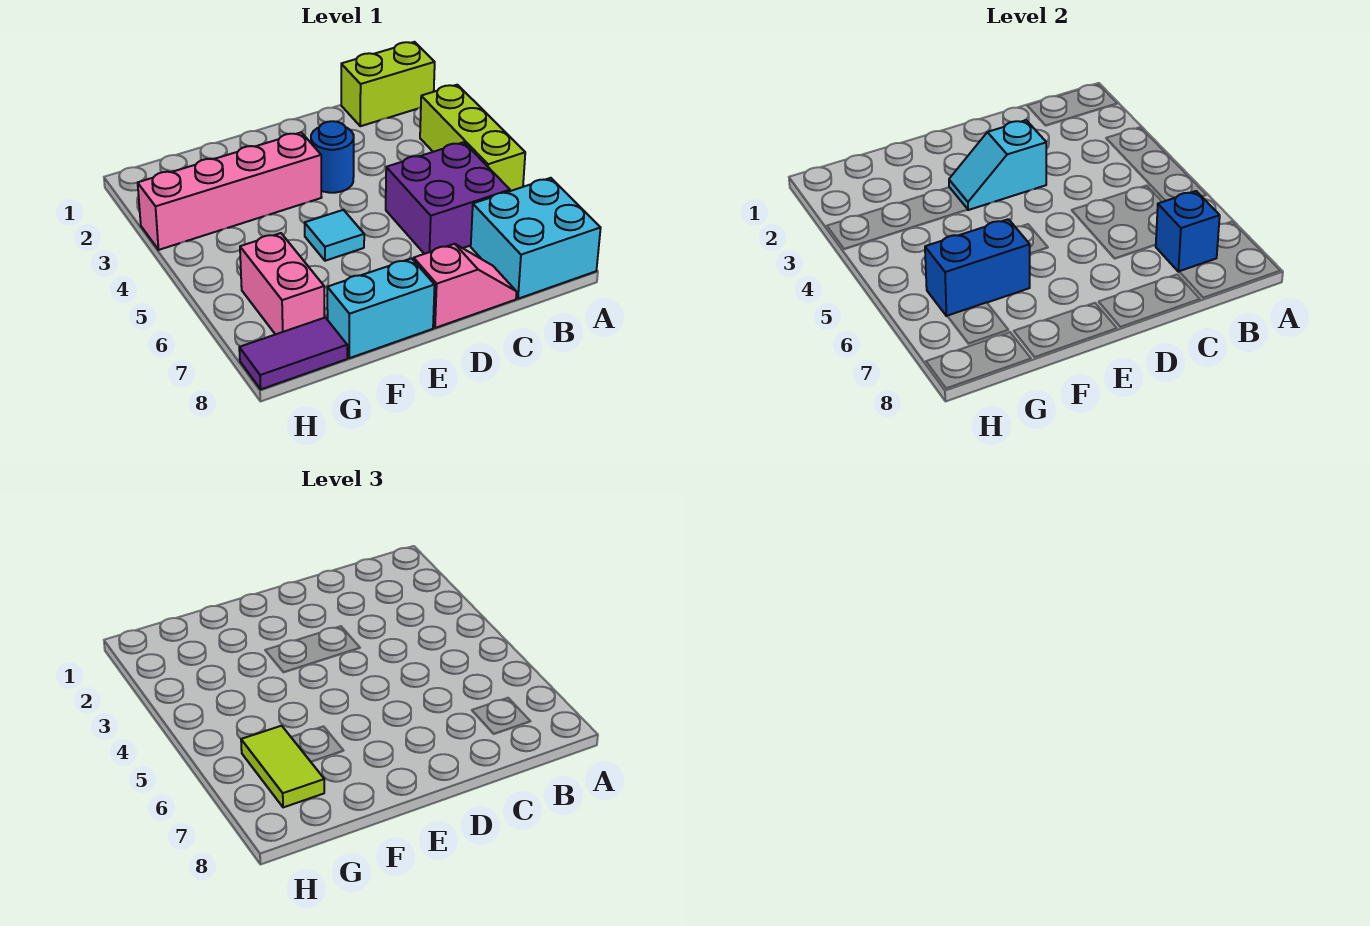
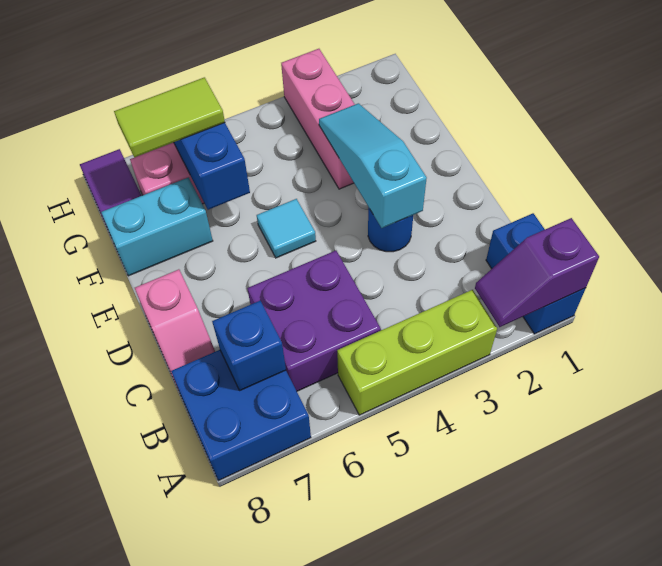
lime brick A1:B1 level 1 -> blue brick A1:B1 level 1
none -> purple slope A1:A2 level 2 top 1
cyan brick A7:B8 level 1 -> blue brick A7:B8 level 1
cyan slope D3:E3 level 2 top D -> cyan slope D3:F3 level 2 top D
pink brick E3:H3 level 1 -> pink brick F3:H3 level 1
cyan brick E8:F8 level 1 -> cyan brick F7:F8 level 1

